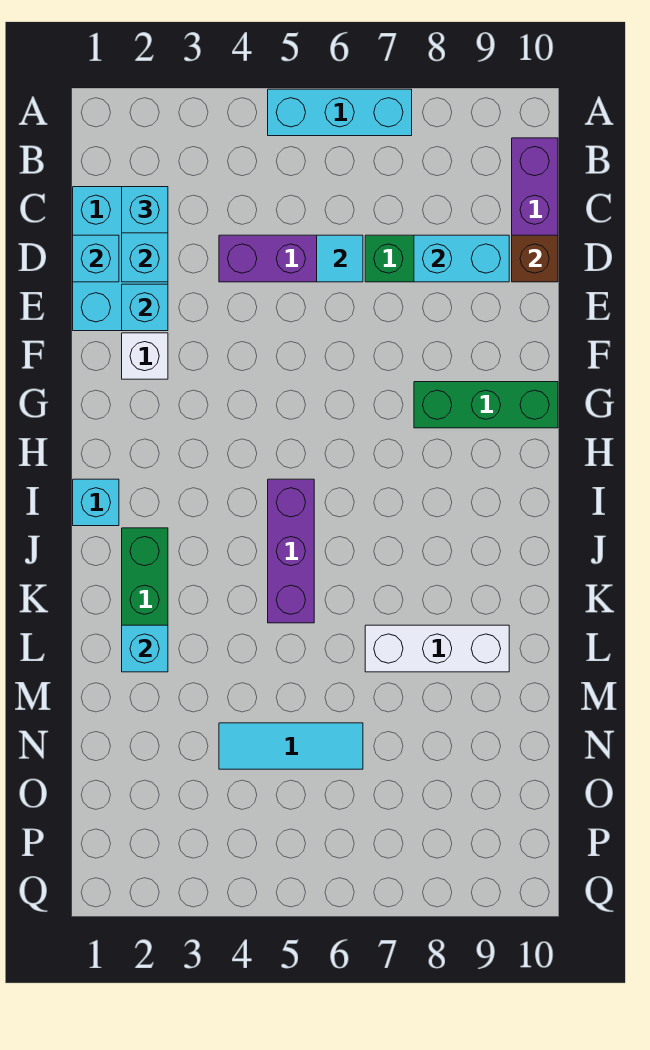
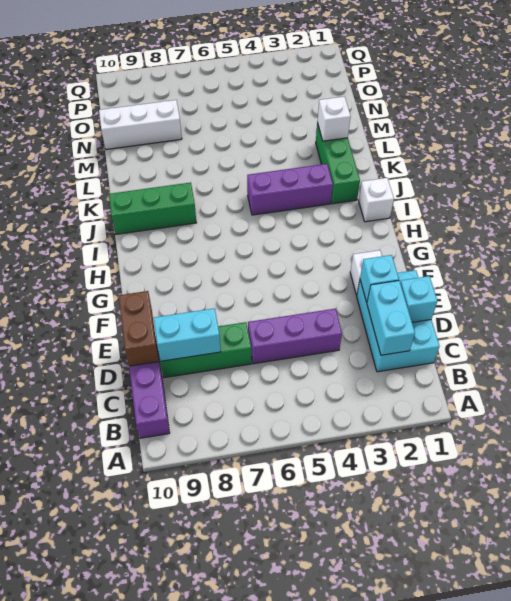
cyan brick A5:A7 level 1 -> none
cyan brick C2 level 3 -> none
cyan tile D6 level 2 -> none
brown brick D10 level 2 -> brown brick D10:E10 level 2
green brick G8:G10 level 1 -> green brick J8:J10 level 1
cyan brick I1 level 1 -> white brick I1 level 1
purple brick I5:K5 level 1 -> purple brick J3:J5 level 1
cyan brick L2 level 2 -> white brick L2 level 2
white brick L7:L9 level 1 -> white brick N8:N10 level 1
cyan tile N4:N6 level 1 -> none

